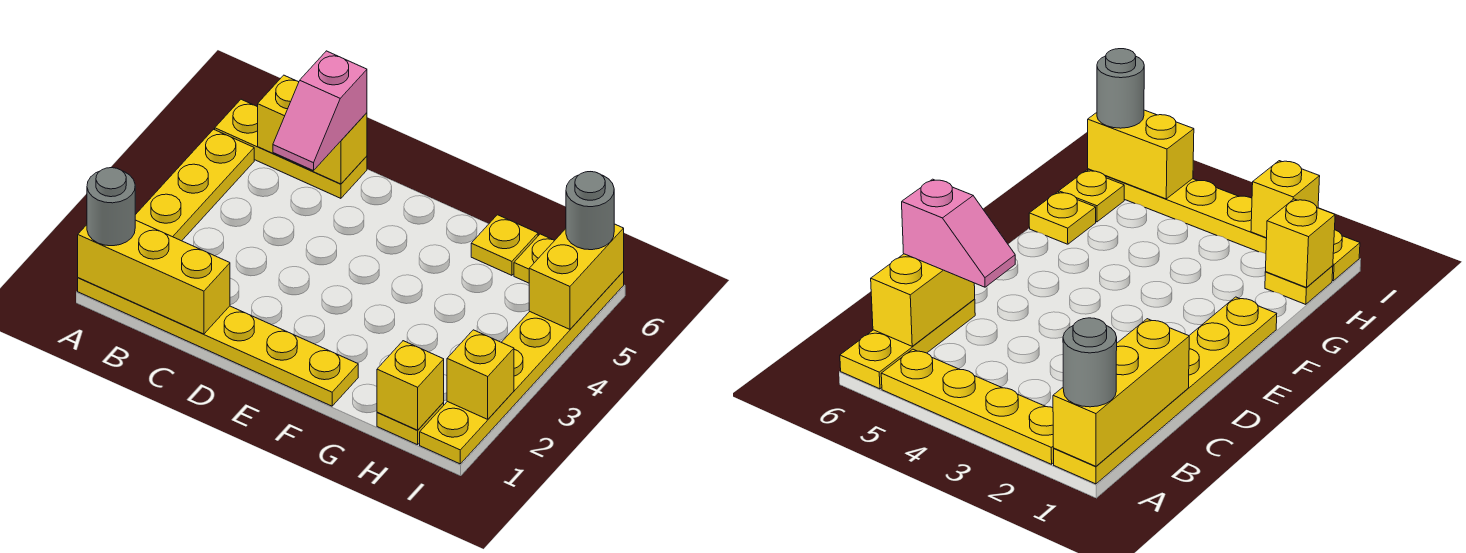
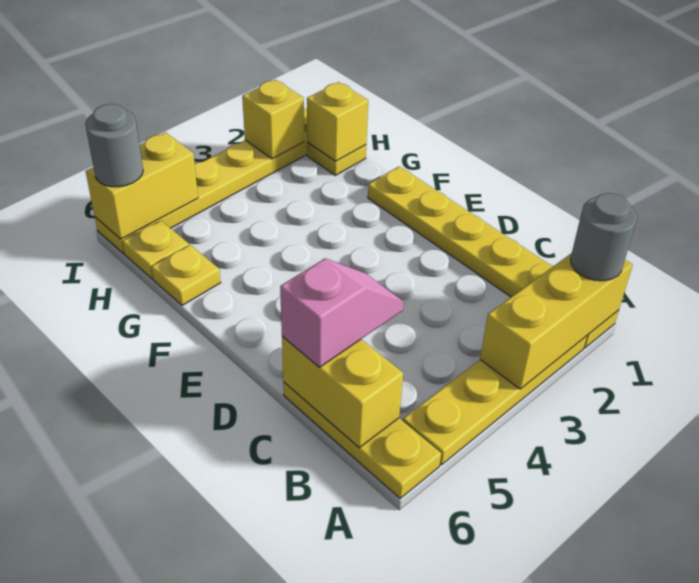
yellow brick A1:C1 level 2 -> yellow brick A1:A3 level 2

